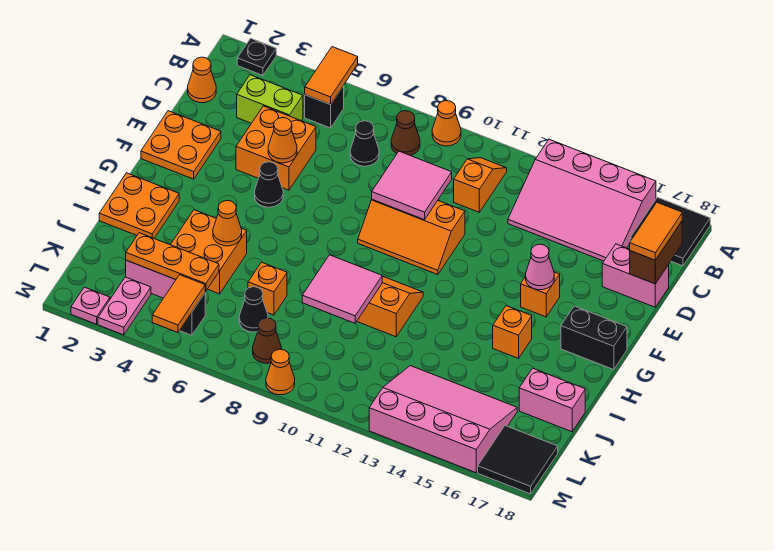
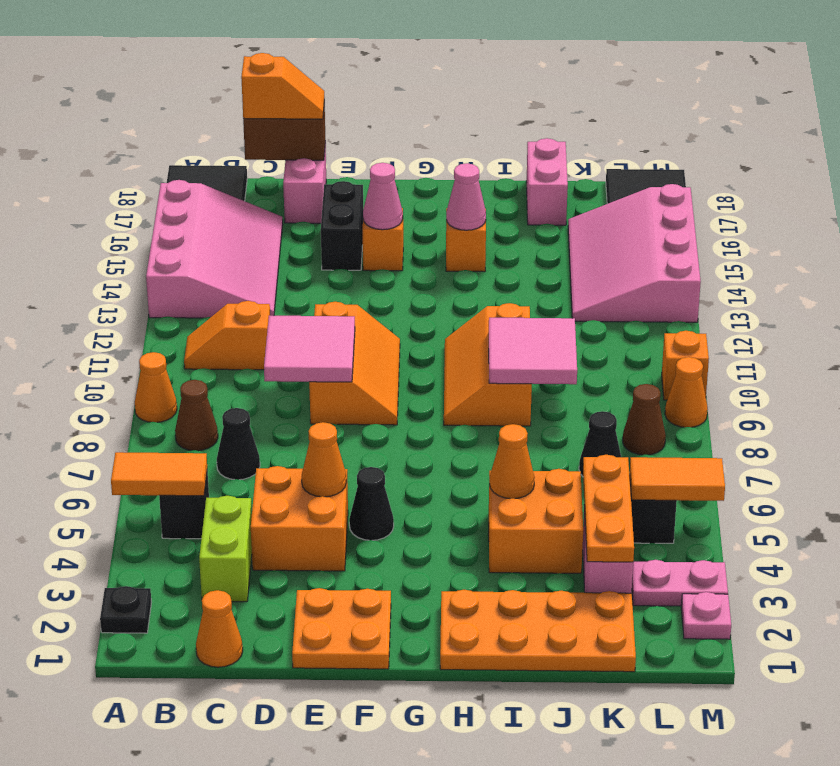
orange tile C18:D18 level 3 -> orange slope C18:D18 level 3 top C
black brick G17:G18 level 1 -> black brick E15:E16 level 1
orange plate H1:I2 level 1 -> orange plate H1:K2 level 1
none -> pink cone H15 level 2
orange brick J7 level 1 -> orange brick M10 level 1

